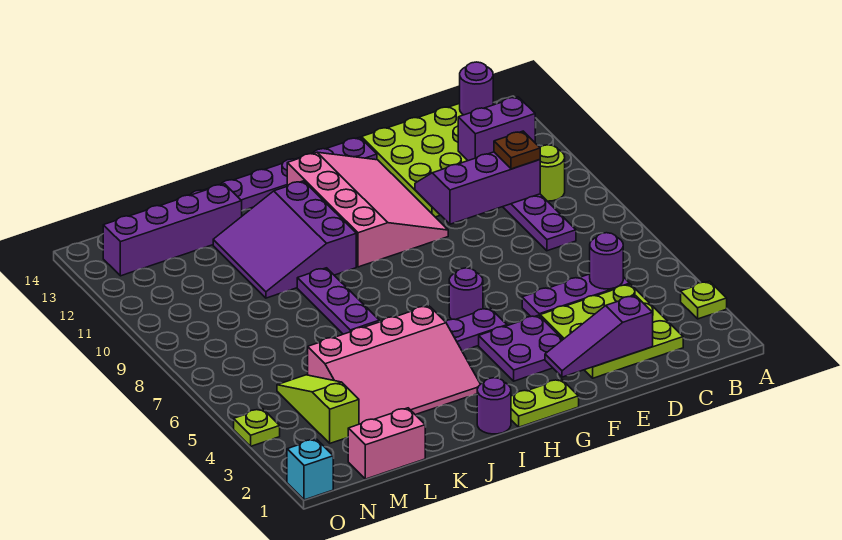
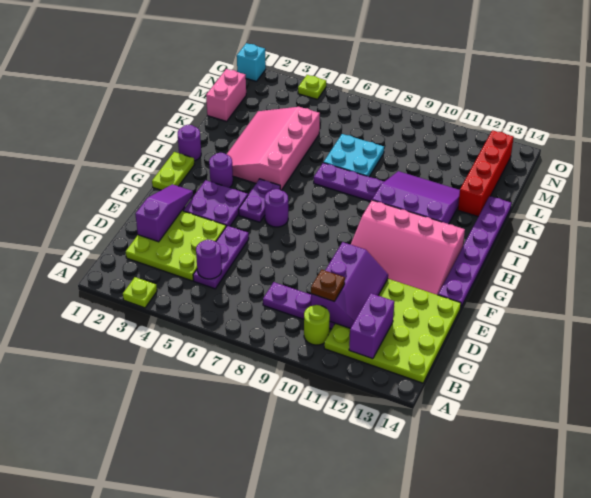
purple round brick B14 level 2 -> purple round brick H3 level 1
none -> cyan plate K7:L8 level 1
purple brick K13:N13 level 1 -> red brick K13:N13 level 1
lime slope M3:M5 level 1 top 3 -> none

